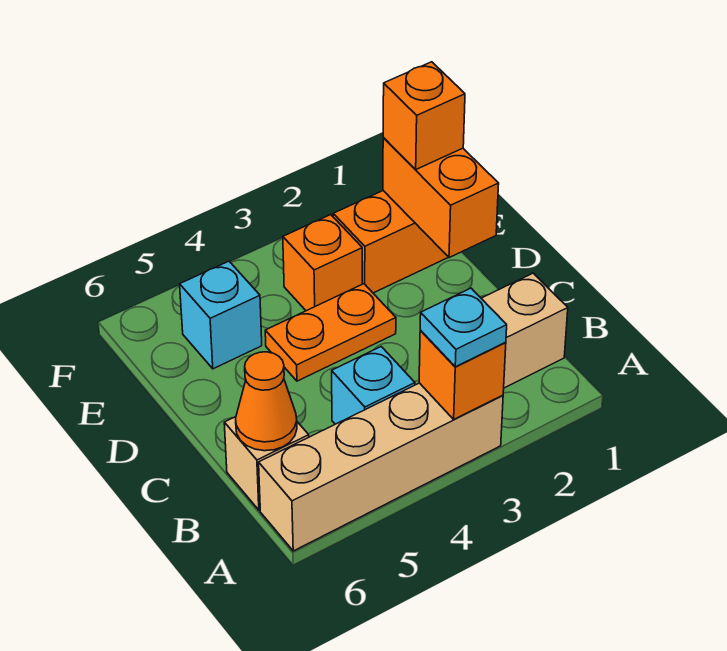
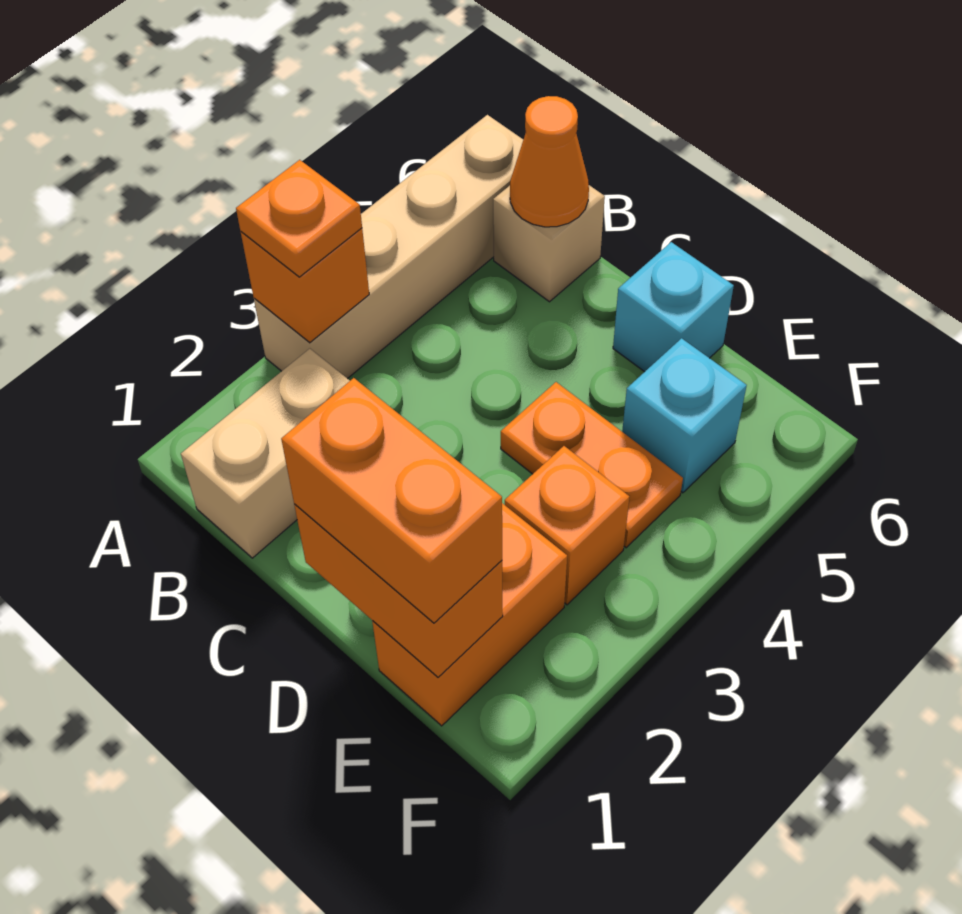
cyan plate A3 level 3 -> orange plate A3 level 3
cyan brick B4 level 1 -> cyan brick D6 level 1
orange plate D3:D4 level 1 -> orange plate D4:E4 level 1
orange brick E1 level 3 -> orange brick D1:E1 level 3

